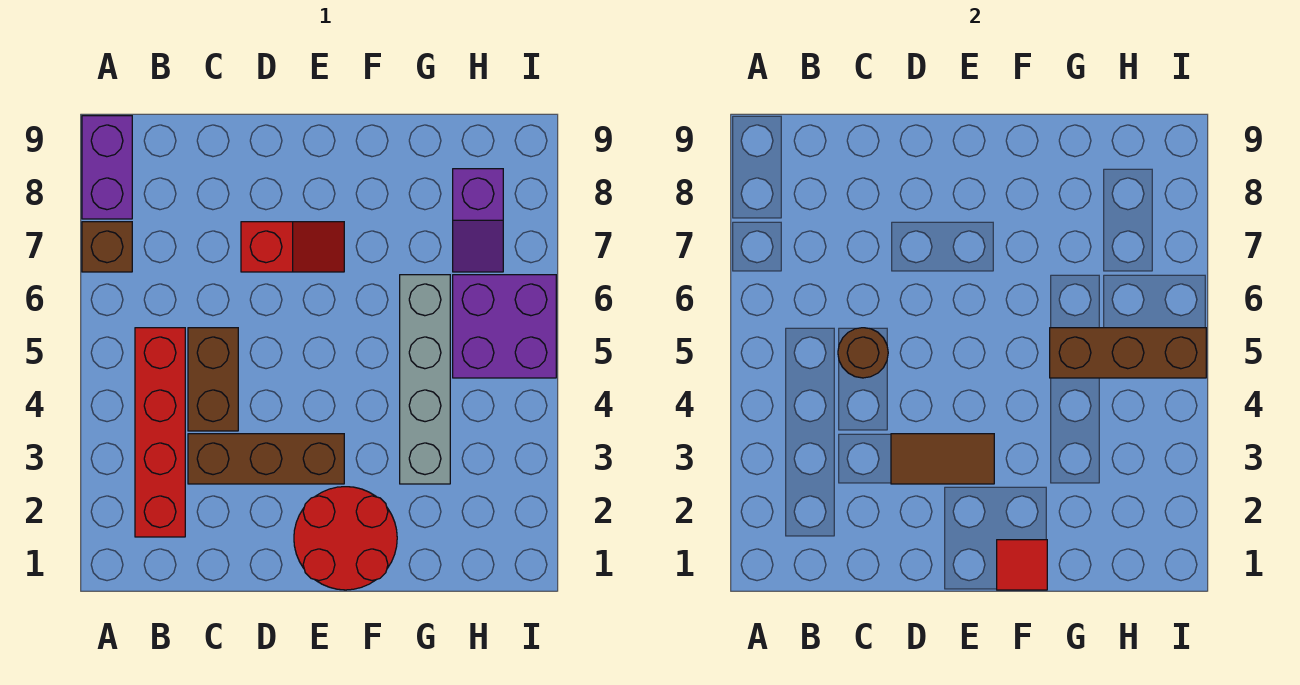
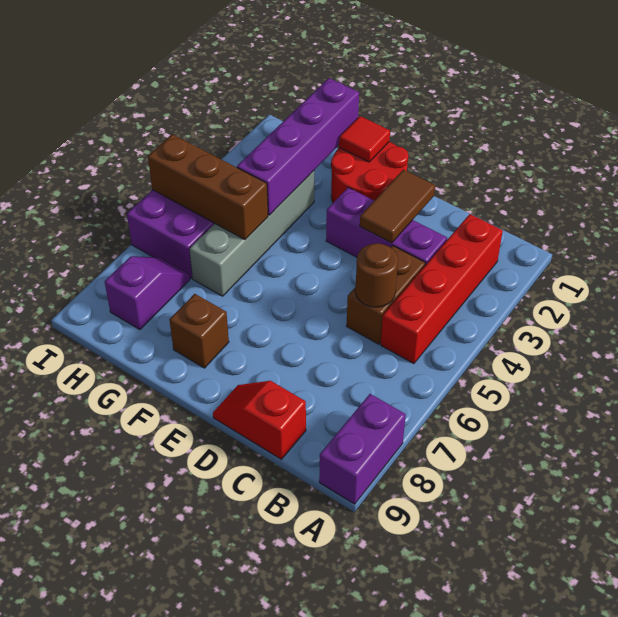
brown brick A7 level 1 -> brown brick F8 level 1
brown brick C3:E3 level 1 -> purple brick C3:E3 level 1
brown tile D3:E3 level 2 -> brown tile D2:D3 level 2
red slope D7:E7 level 1 top D -> red slope C9:D9 level 1 top C
none -> purple brick G1:G4 level 2

